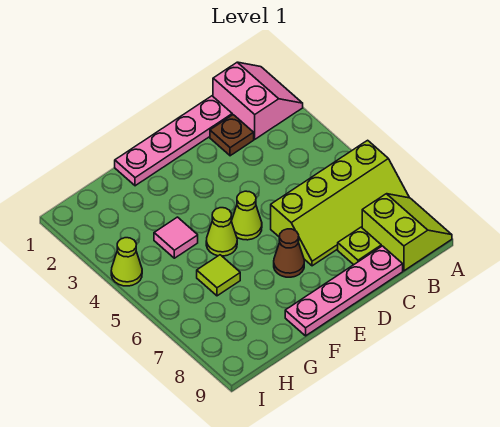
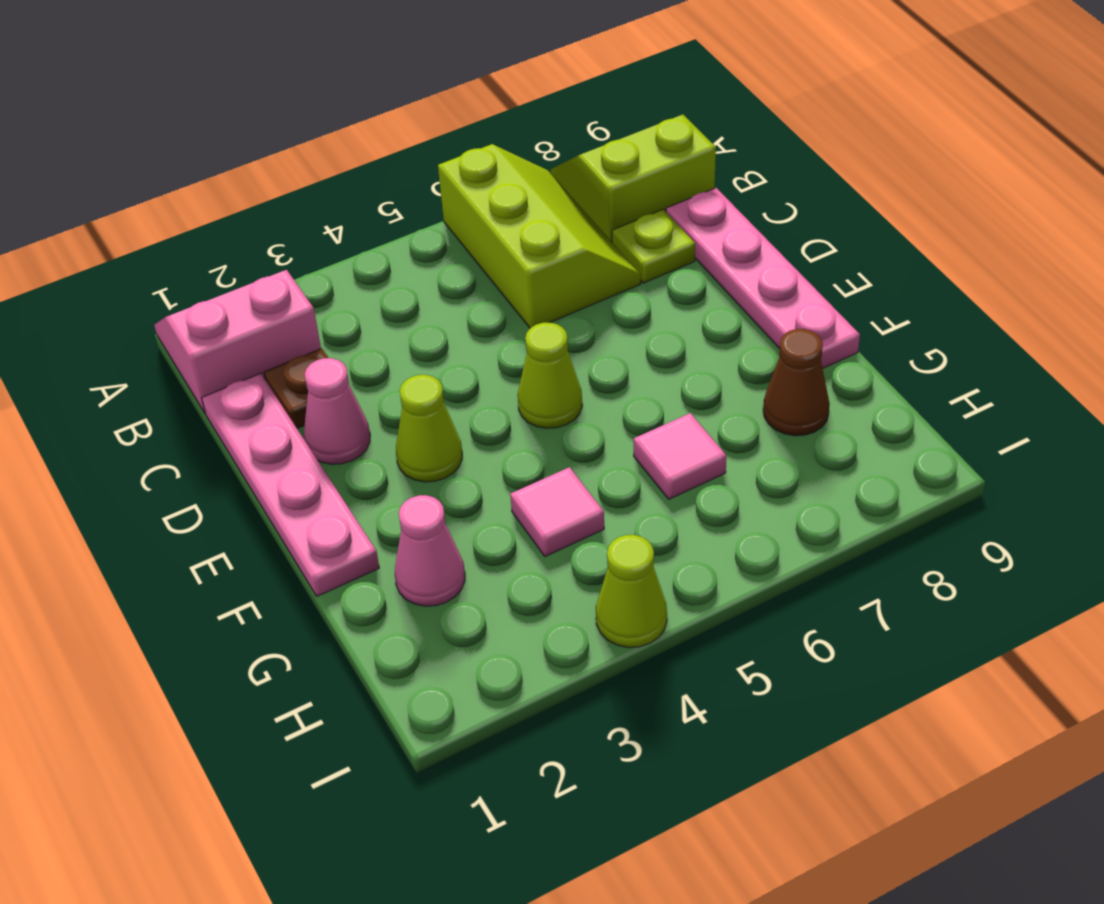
lime slope A6:D7 level 1 top 6 -> lime slope A6:C7 level 1 top 6
none -> pink cone D2 level 1
brown cone E7 level 1 -> brown cone G8 level 1
lime cone F5 level 1 -> lime cone E3 level 1
none -> pink cone G2 level 1
lime tile G6 level 1 -> pink tile G6 level 1

